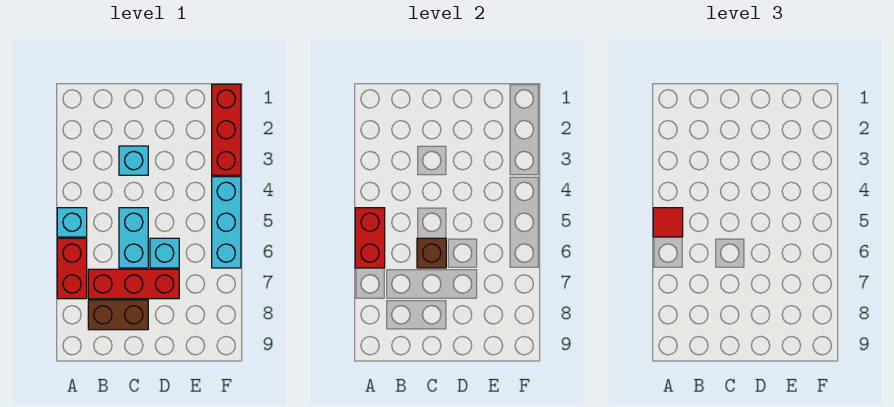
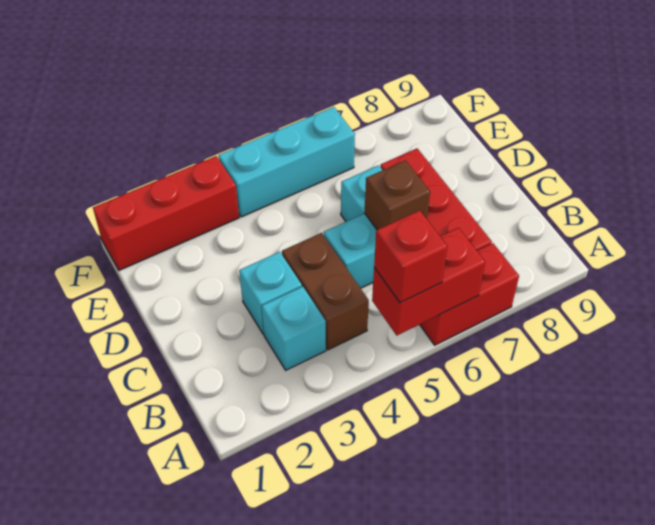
cyan brick A5 level 1 -> cyan brick B3 level 1
red tile A5 level 3 -> red brick A5 level 3
brown brick B8:C8 level 1 -> brown brick B4:C4 level 1

